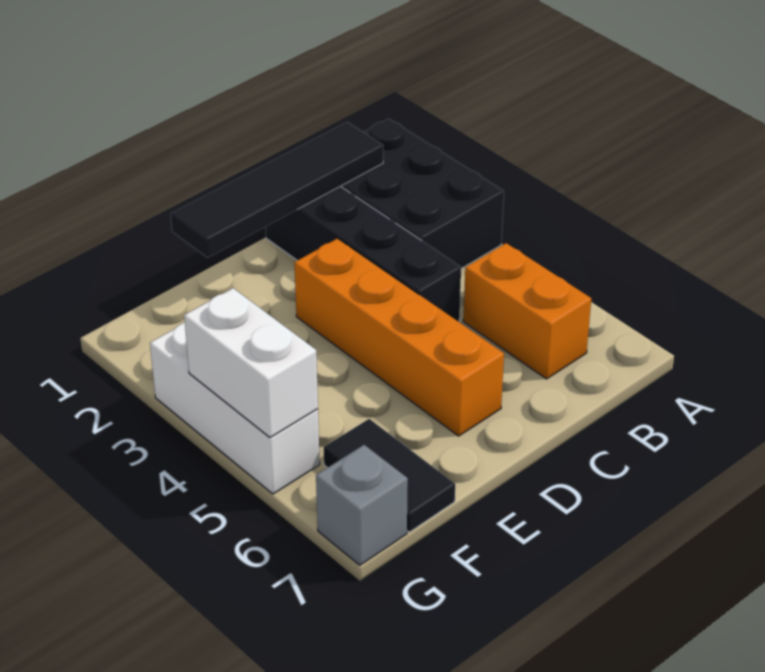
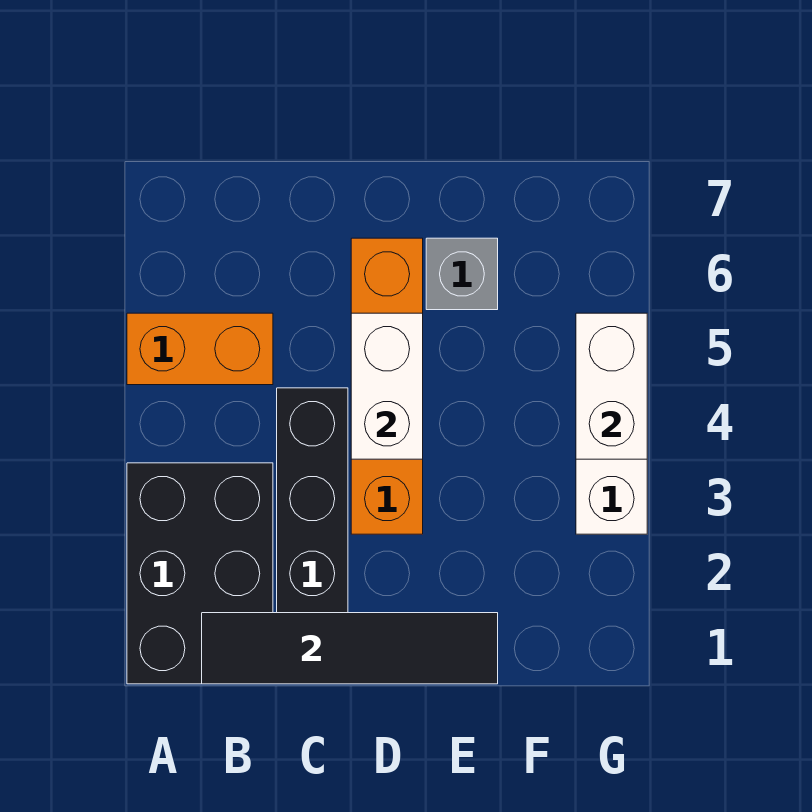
orange brick B5:B6 level 1 -> orange brick A5:B5 level 1
none -> white brick D4:D5 level 2
black tile F6:F7 level 1 -> none
grey brick G7 level 1 -> grey brick E6 level 1

